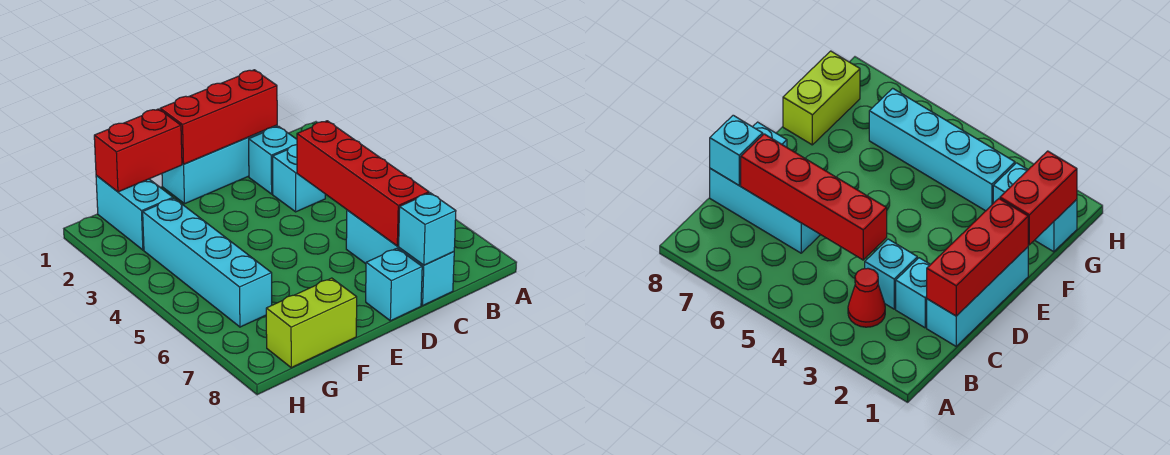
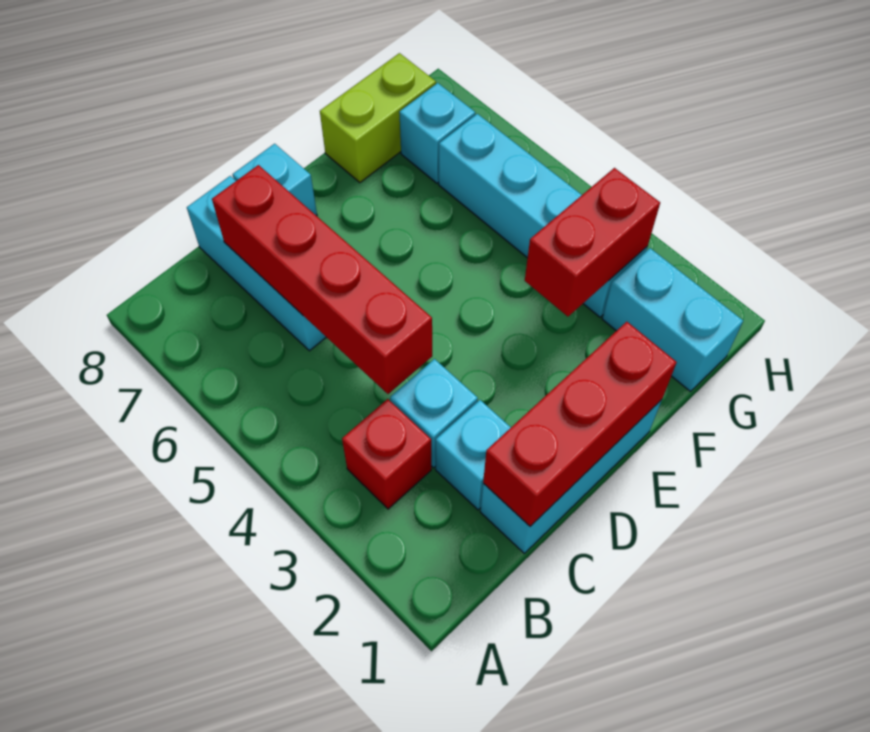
red cone B3 level 1 -> red brick B3 level 1
cyan brick C8 level 2 -> cyan brick G7 level 1
red brick F1:G1 level 2 -> red brick F3:G3 level 2

